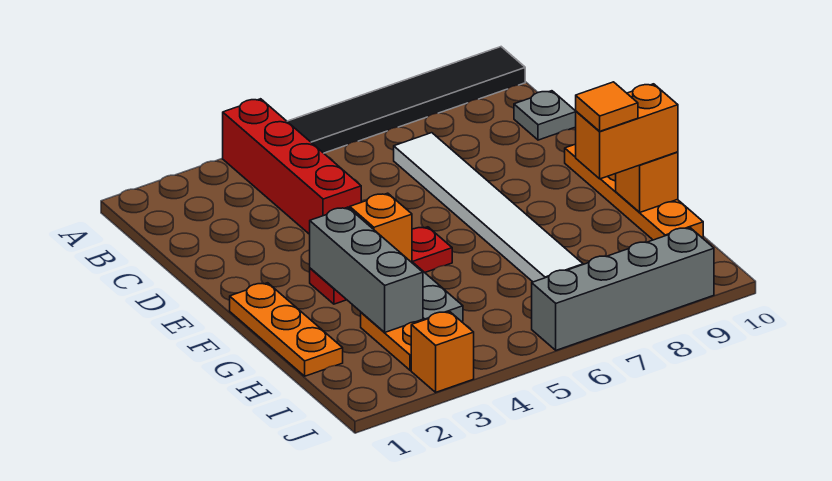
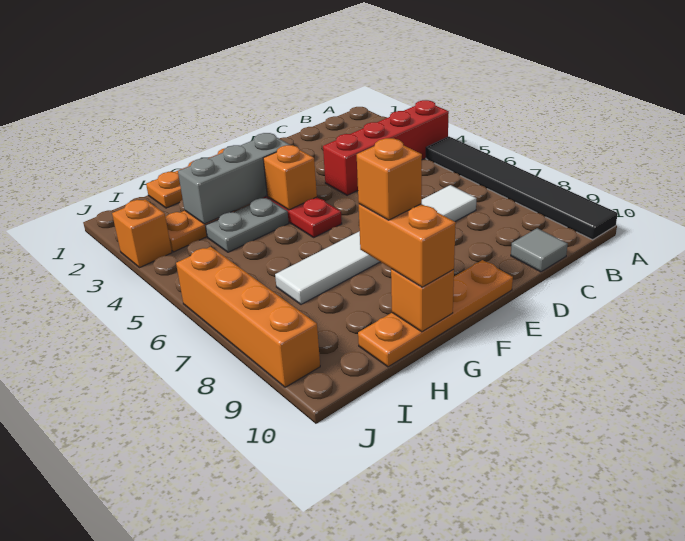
grey plate C10 level 1 -> grey tile C10 level 1
orange tile G9 level 4 -> orange brick G9 level 4
grey brick J6:J9 level 1 -> orange brick J6:J9 level 1

